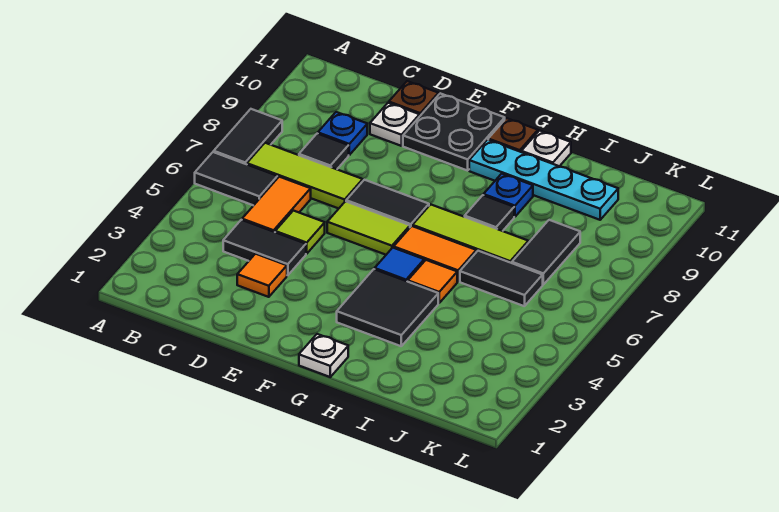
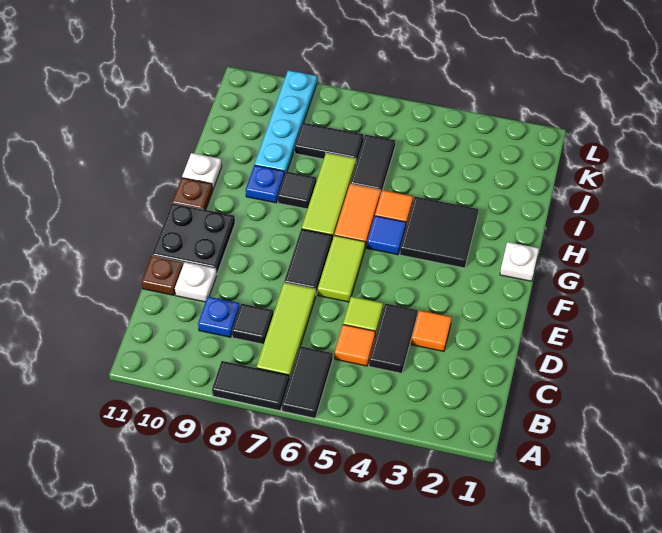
orange tile C5:C6 level 1 -> orange tile C5 level 1
cyan plate G10:J10 level 1 -> cyan plate I9:L9 level 1

